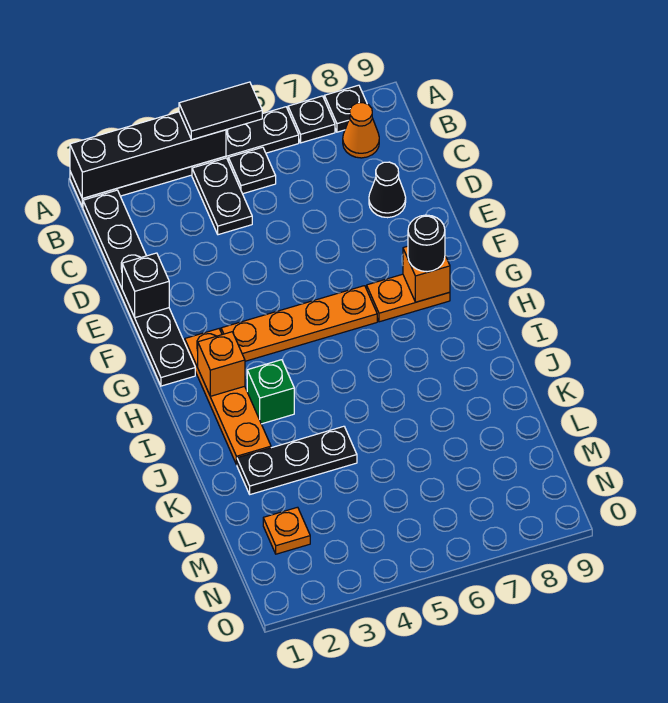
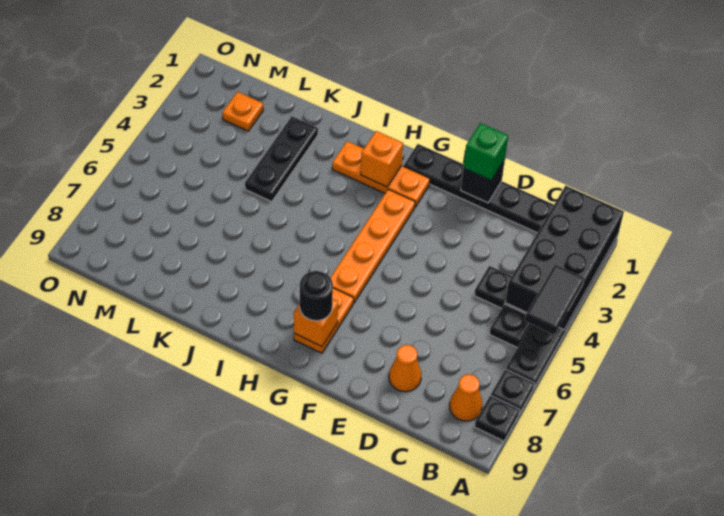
black brick A1:A4 level 2 -> black brick A1:B4 level 2
black cone D8 level 1 -> orange cone D8 level 1
orange plate G2:J2 level 1 -> orange plate G2:I2 level 1
green brick I3 level 1 -> green brick E1 level 3

